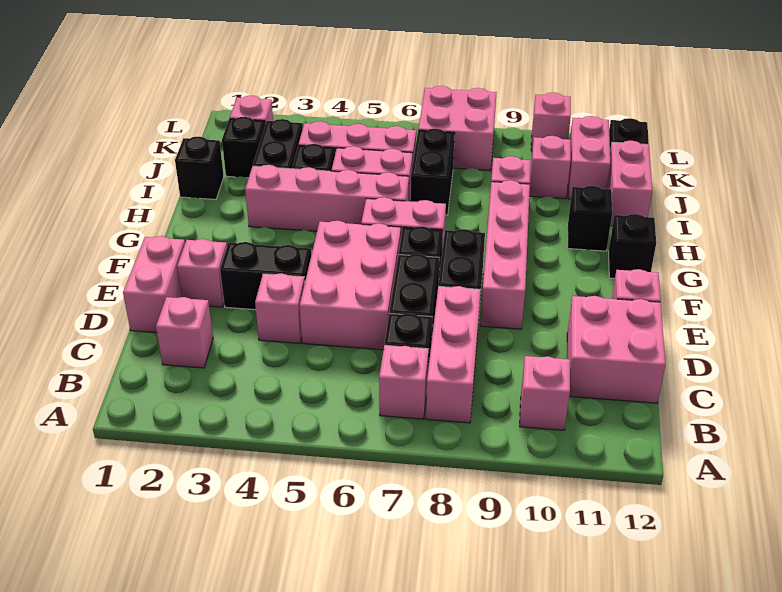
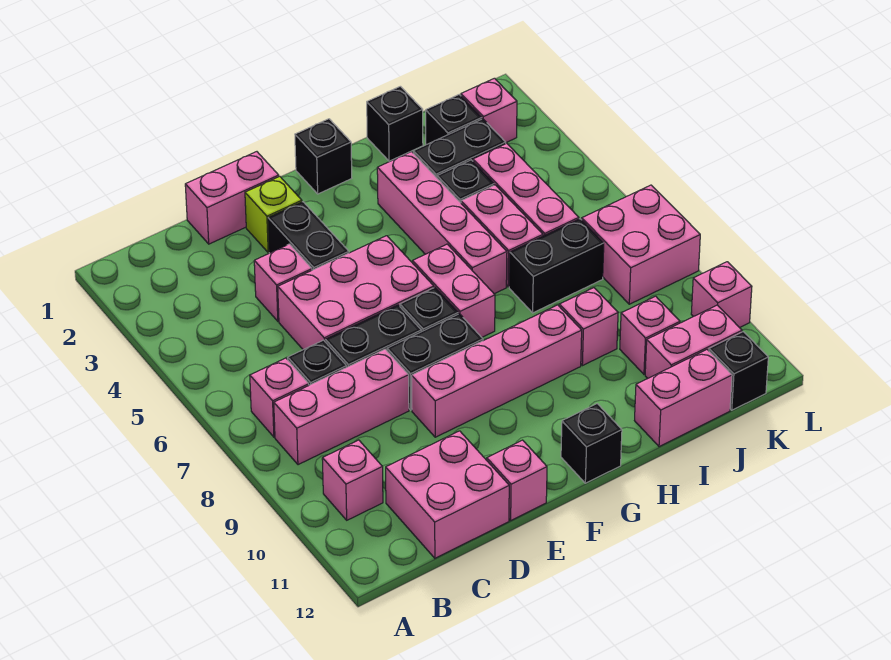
pink brick C2 level 1 -> none
pink brick E2 level 1 -> lime brick E2 level 1
black brick H11 level 1 -> black brick G1 level 1

